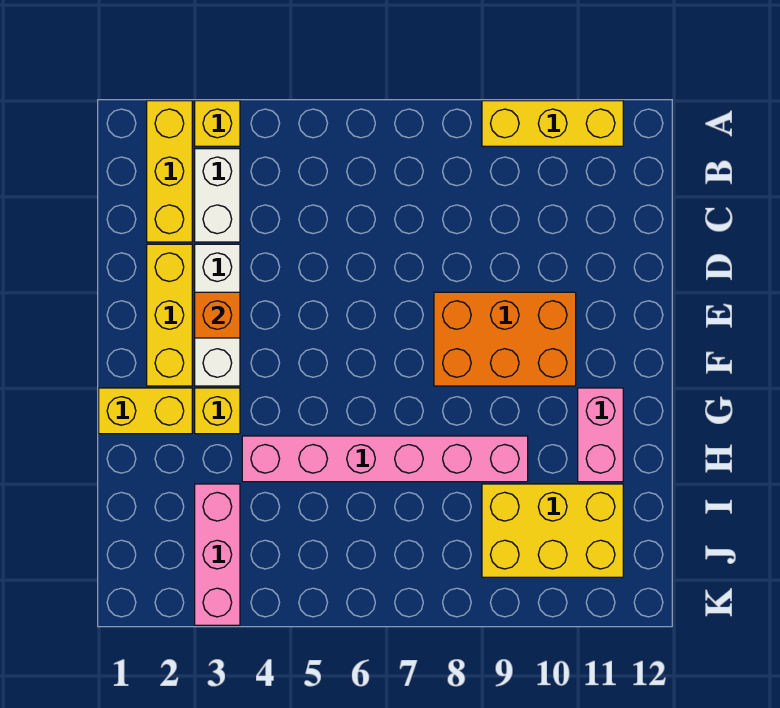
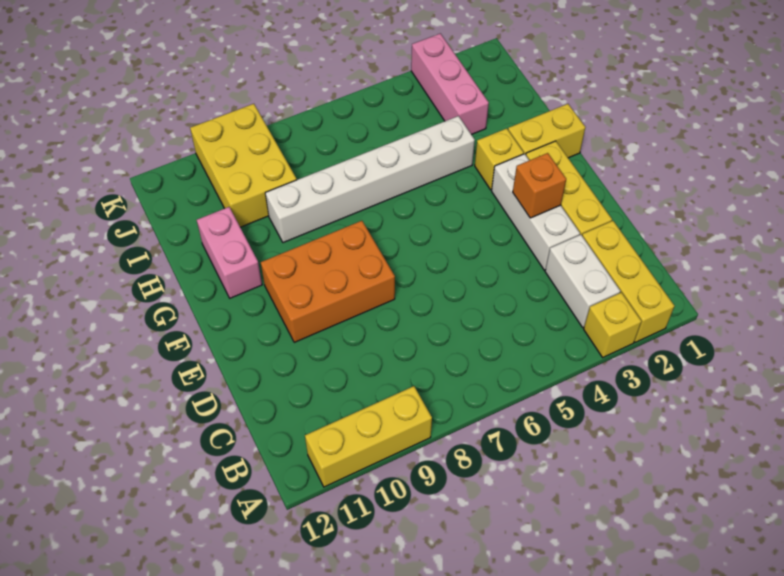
pink brick H4:H9 level 1 -> white brick H4:H9 level 1
yellow brick I9:J11 level 1 -> yellow brick I9:K10 level 1

